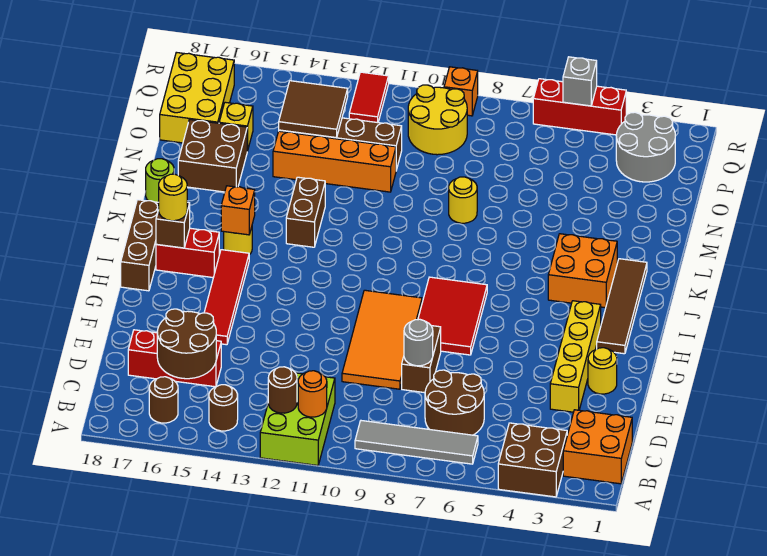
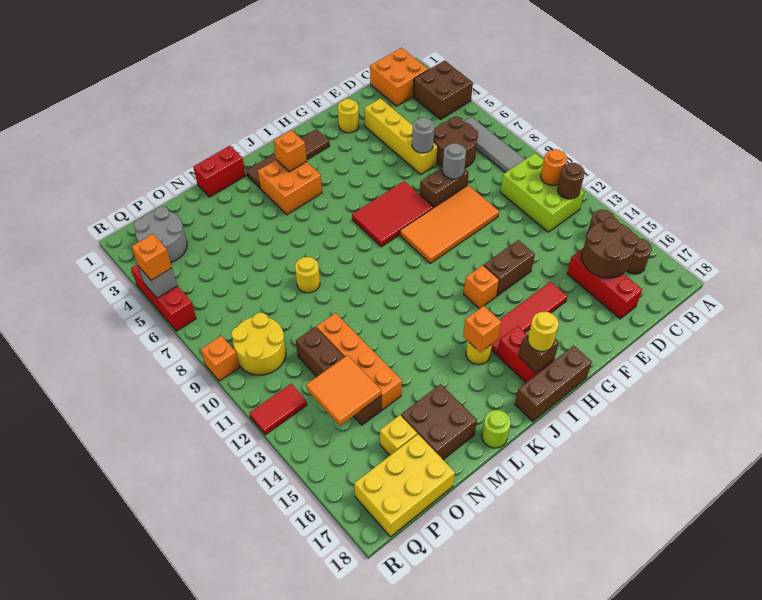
lime brick A11:C12 level 1 -> lime brick B10:C12 level 1
yellow brick E3:H3 level 1 -> yellow brick E3:E6 level 1
none -> grey round brick E6 level 2
none -> orange brick H13 level 1
none -> orange brick J3 level 2
brown brick K13:L13 level 1 -> brown brick F13:G13 level 1
none -> red brick L1:M1 level 1
brown tile O13:P14 level 2 -> orange tile O13:P14 level 2
none -> orange brick R5 level 3

